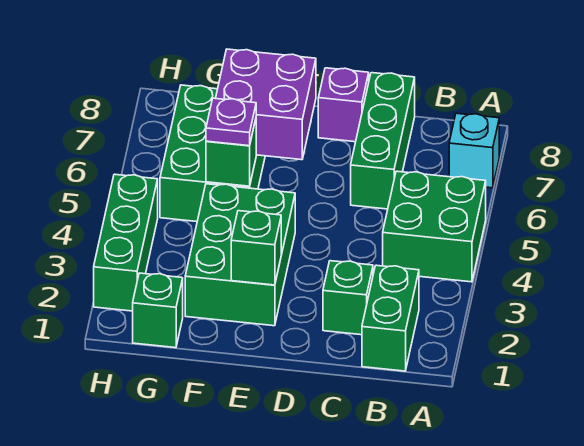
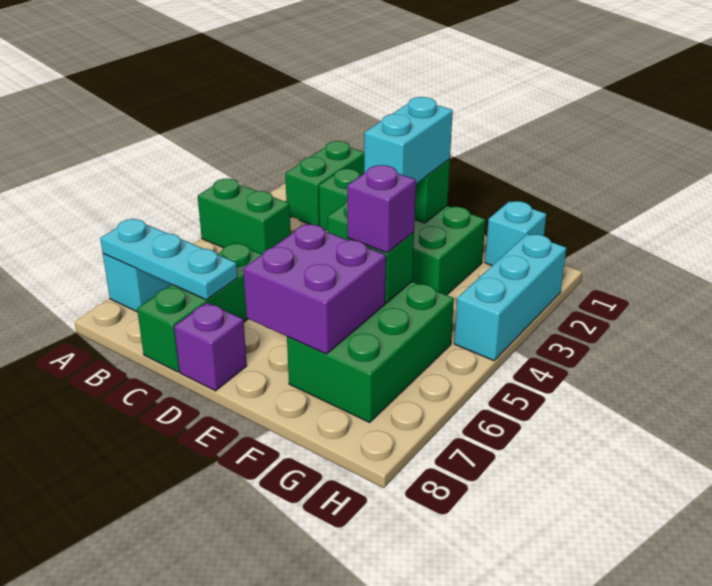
green brick A4:B5 level 1 -> green brick A4:B4 level 1
none -> cyan plate A7:C7 level 2
green brick E2:F4 level 1 -> green brick D2:F3 level 1
none -> cyan brick E2:E3 level 3
purple plate F5 level 3 -> purple brick F5 level 3
green brick G1 level 1 -> cyan brick G1 level 1
green brick H2:H4 level 1 -> cyan brick H2:H4 level 1

